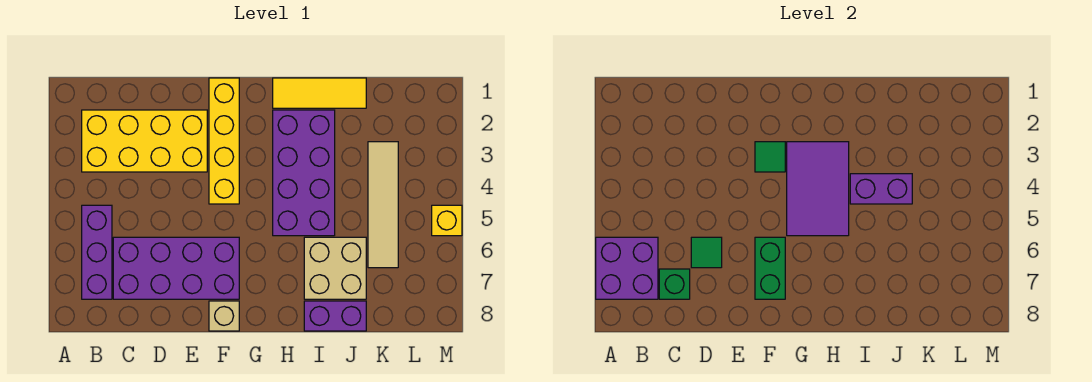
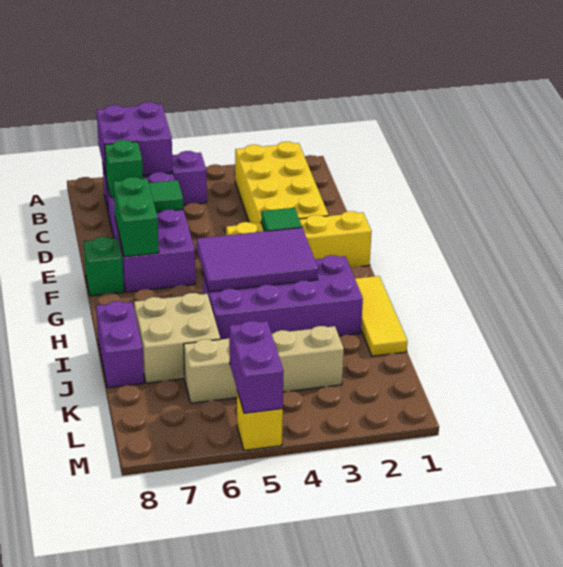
green brick F6:F7 level 2 -> green brick E7:F7 level 2
tan brick F8 level 1 -> green brick F8 level 1
purple brick I4:J4 level 2 -> purple brick L5:M5 level 2
tan tile K3:K6 level 1 -> tan brick K3:K6 level 1

